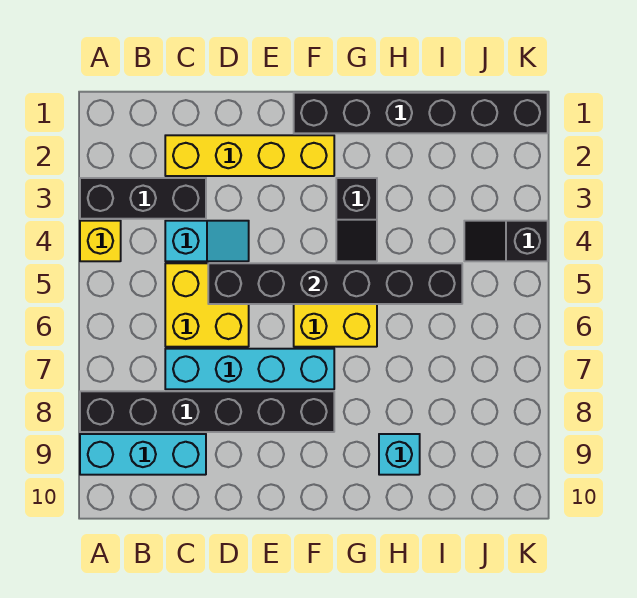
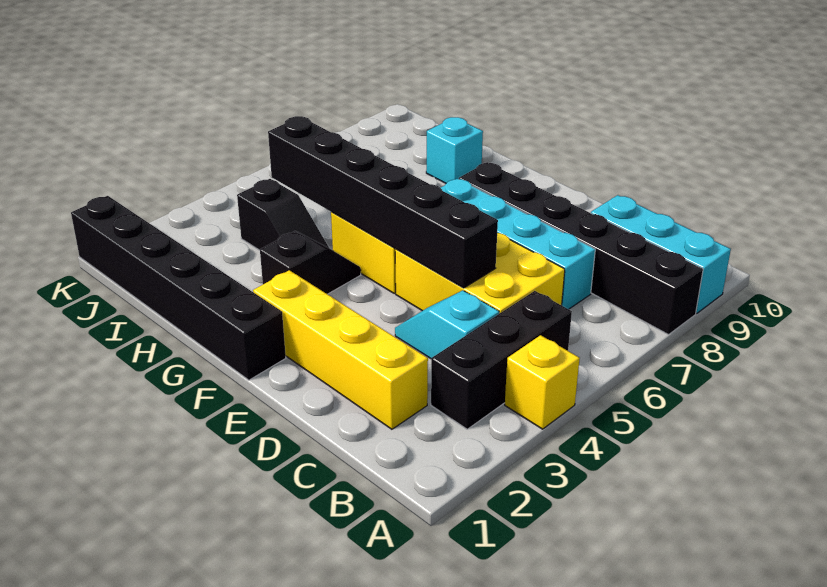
black brick A3:C3 level 1 -> black brick B3:B5 level 1
yellow brick C5:D6 level 1 -> yellow brick C5:E6 level 1
black slope J4:K4 level 1 top K -> black slope H4:I4 level 1 top I

